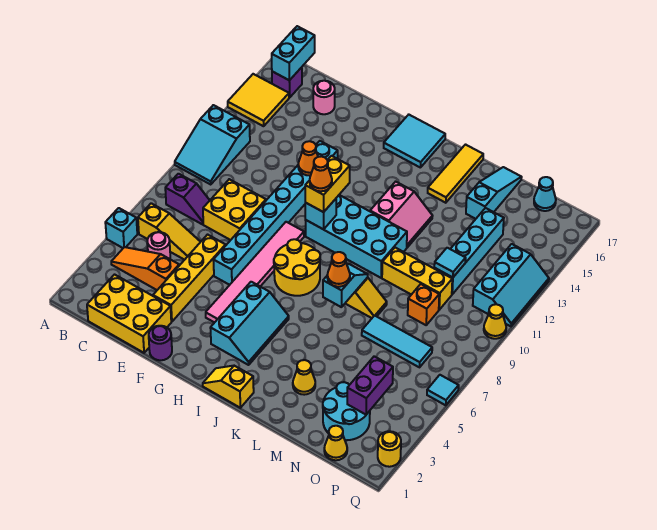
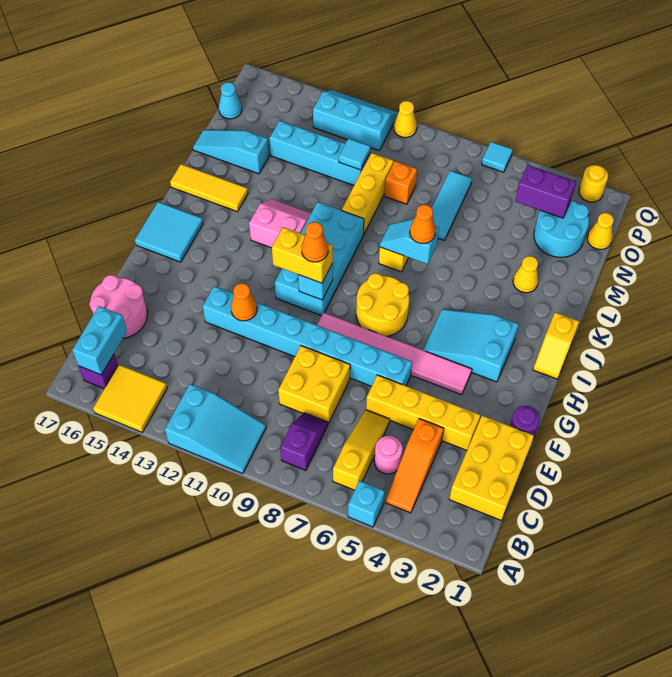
cyan brick B16:B17 level 2 -> cyan brick B16:C16 level 2
pink round brick D16 level 1 -> pink round brick D16:E17 level 1
cyan slope H3:I5 level 1 top H -> cyan slope H3:I5 level 1 top 3

